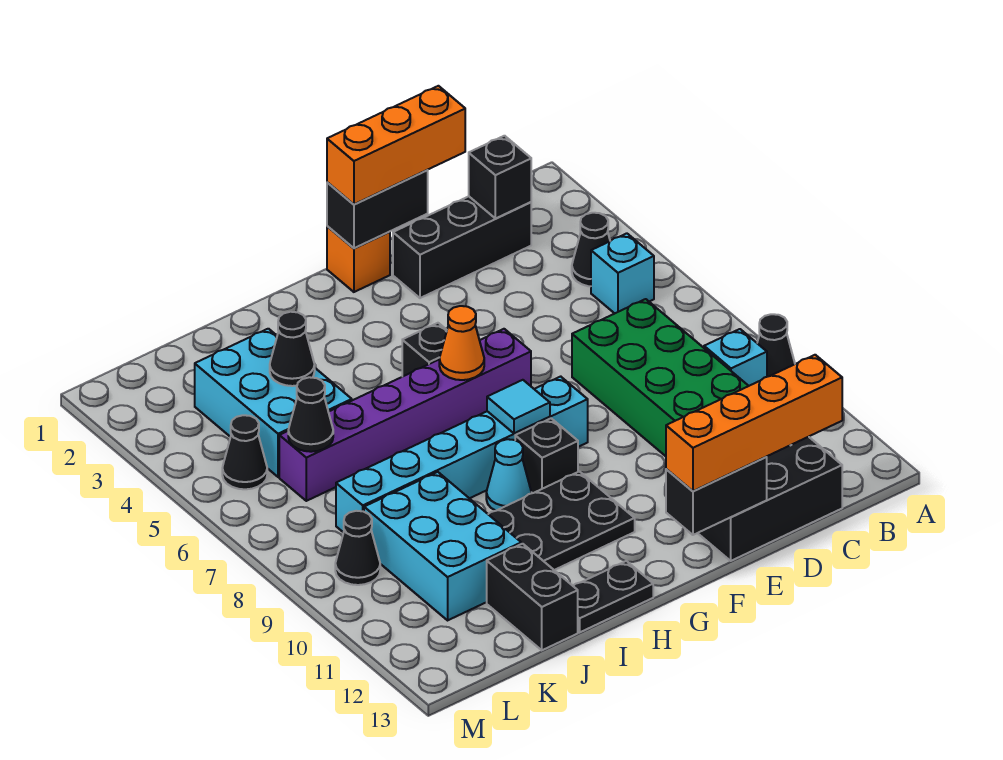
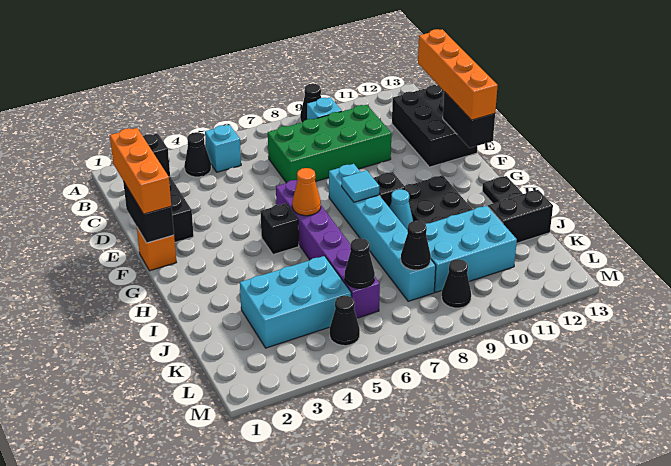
black cone J4 level 2 -> black cone K8 level 2

